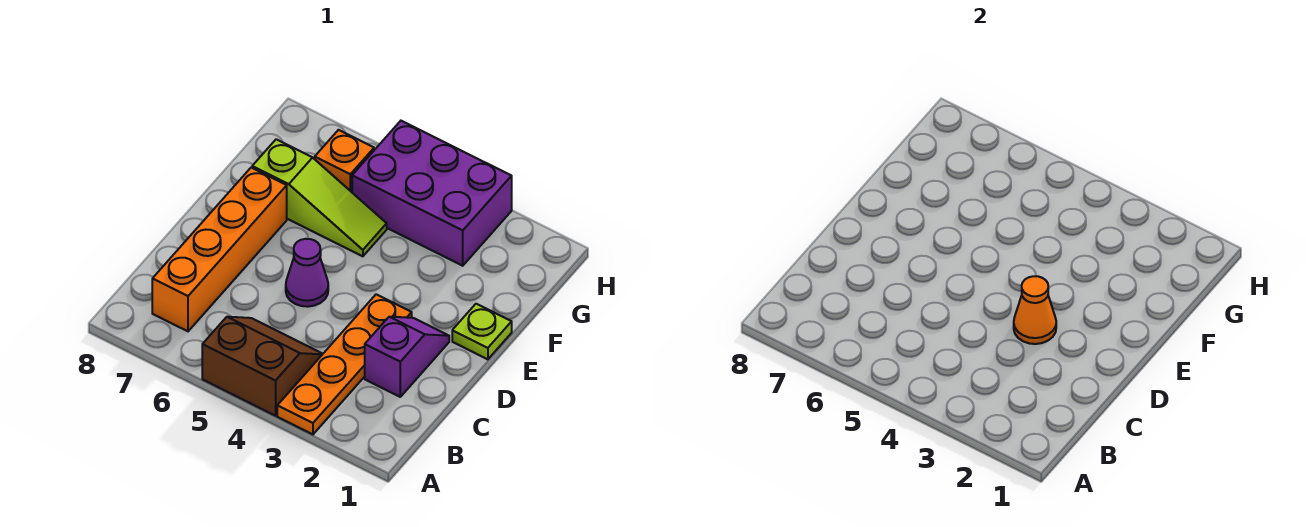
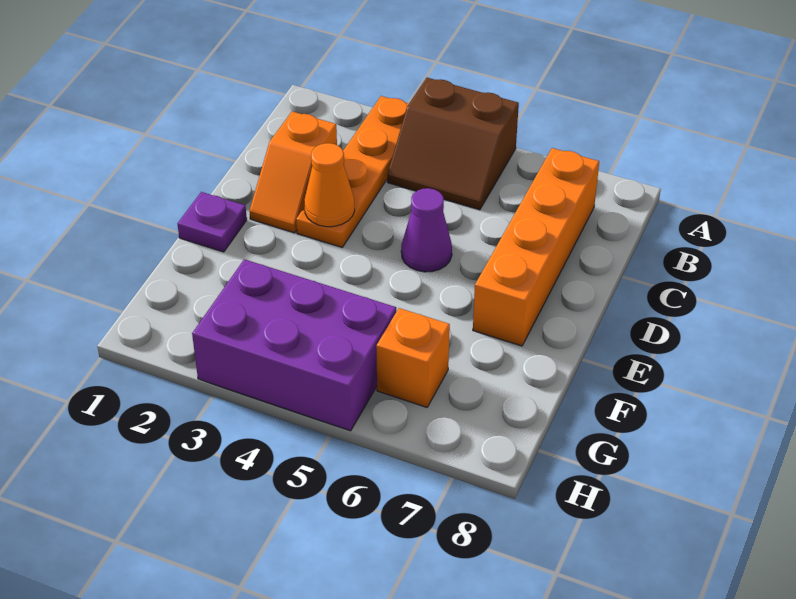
purple slope C2:D2 level 1 top C -> orange slope C2:D2 level 1 top C
lime plate E1 level 1 -> purple plate E1 level 1
lime slope F5:F7 level 1 top 7 -> none

